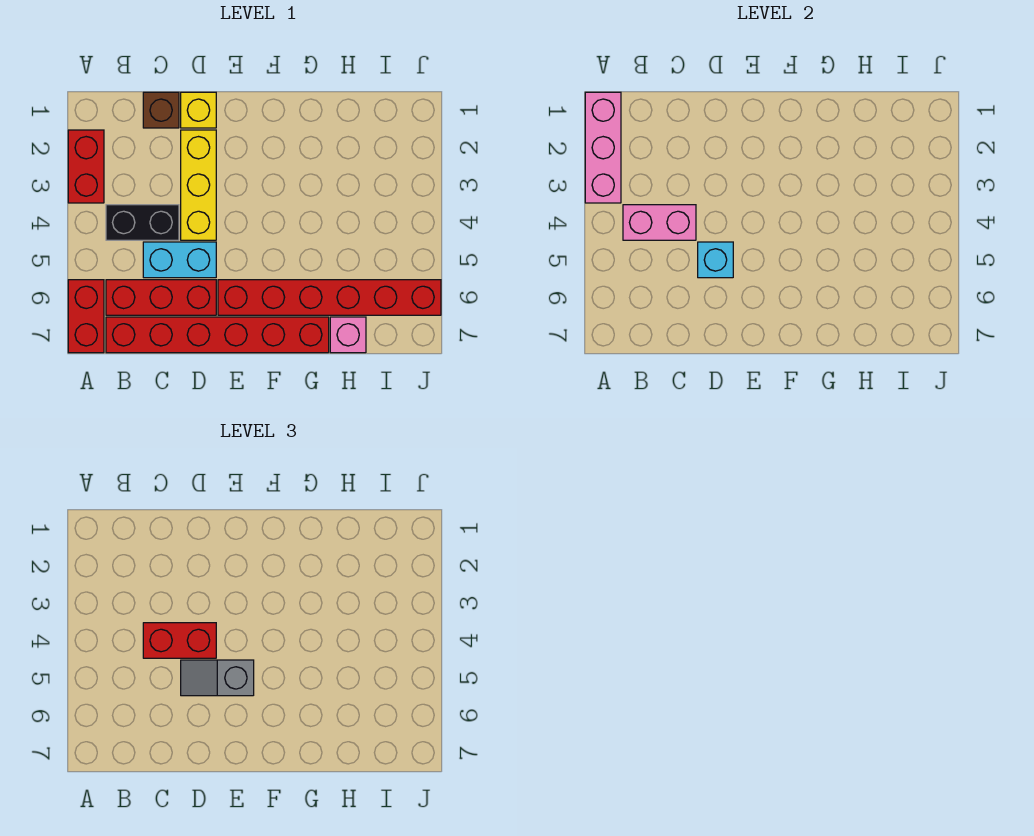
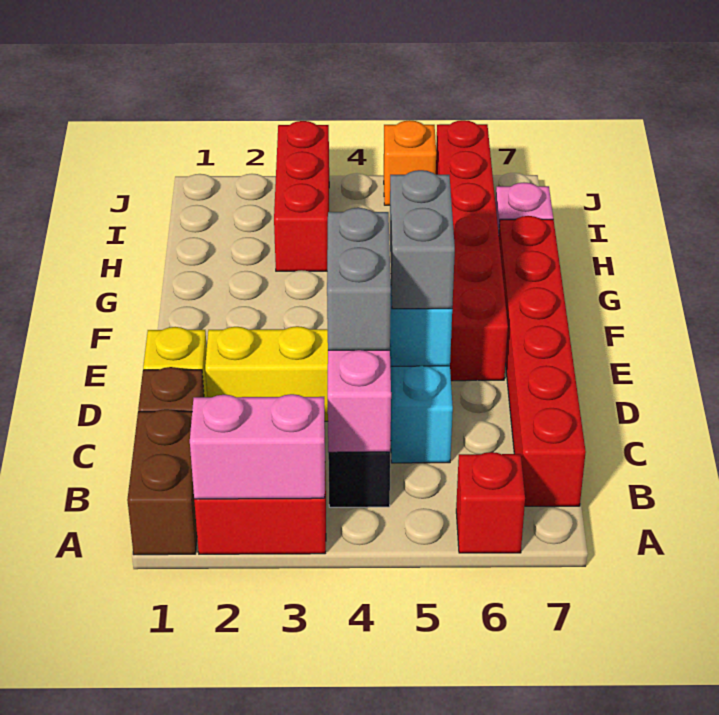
none -> brown brick A1:B1 level 1
pink brick A1:A3 level 2 -> pink brick A2:A3 level 2
red brick A6:A7 level 1 -> red brick A6 level 1
red brick B6:D6 level 1 -> red brick H3:J3 level 1
red brick C4:D4 level 3 -> grey brick C4:D4 level 3
grey slope D5:E5 level 3 top E -> grey brick D5:E5 level 3
none -> orange brick J5 level 1

